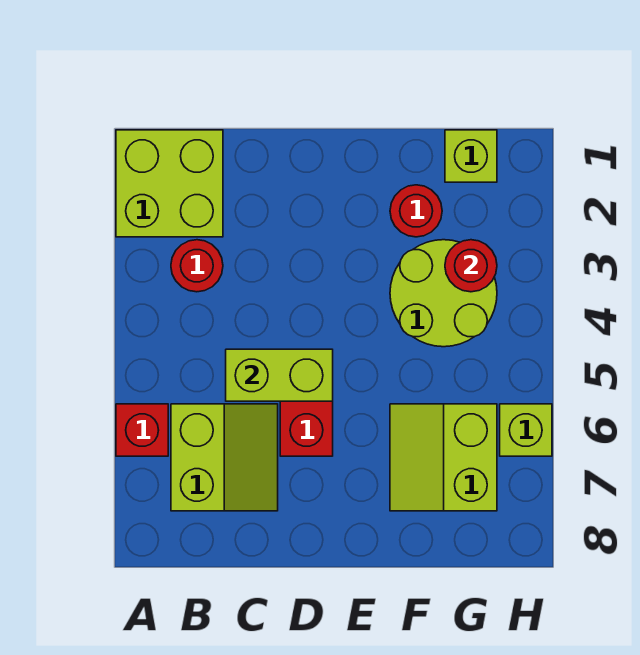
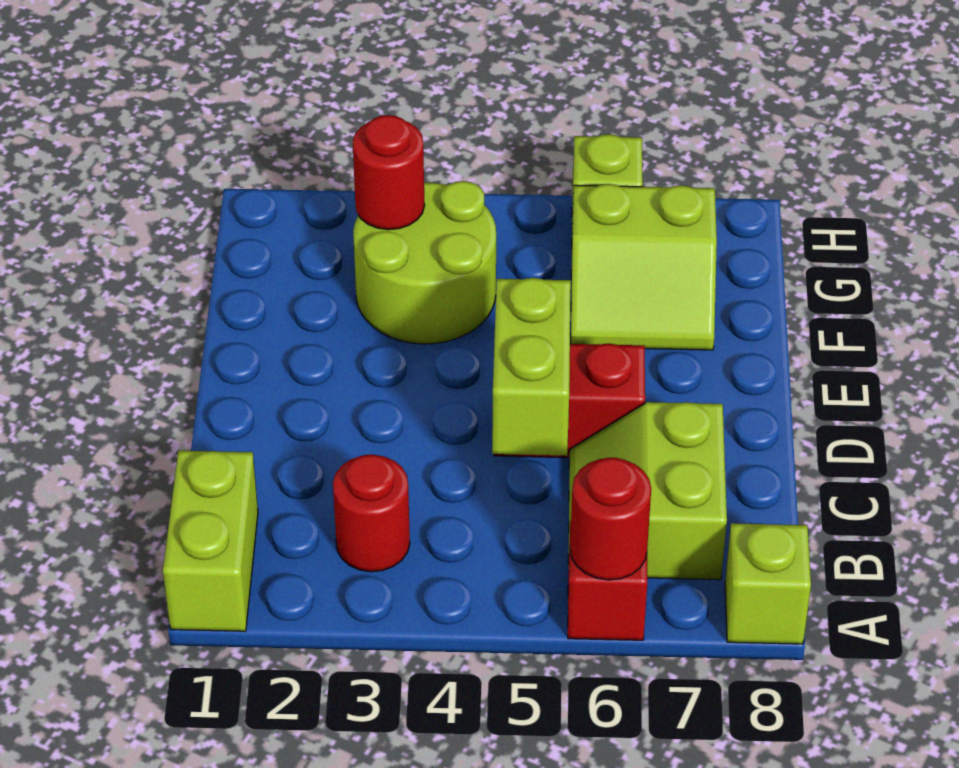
lime brick A1:B2 level 1 -> lime brick A1:B1 level 1
lime slope B6:C7 level 1 top B -> lime slope B6:C7 level 1 top 7
red round brick F2 level 1 -> red round brick A6 level 2
lime brick G1 level 1 -> lime brick A8 level 1

